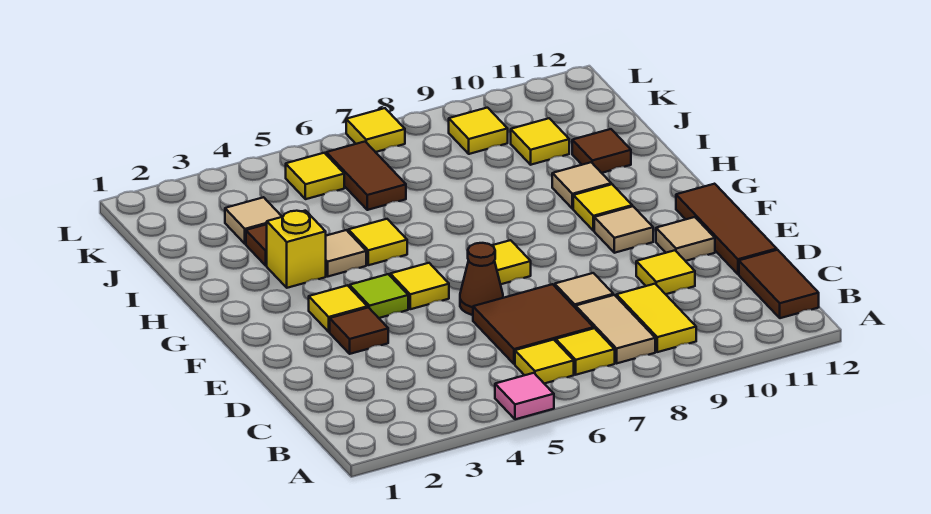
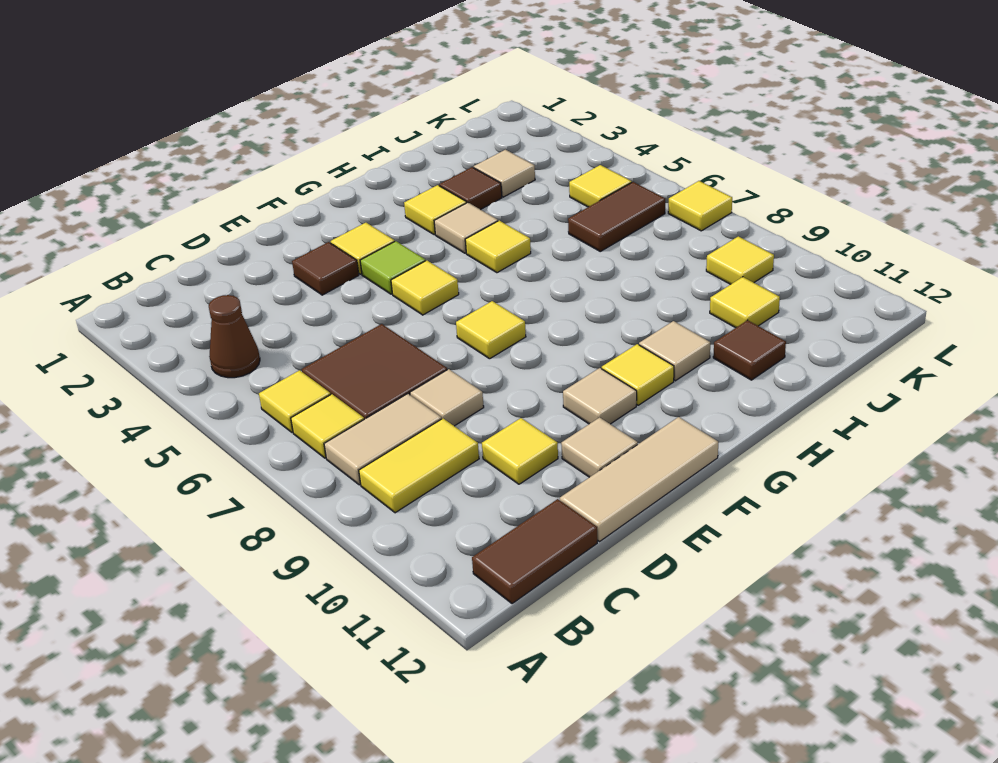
pink tile A5 level 1 -> none
brown tile D12:F12 level 1 -> tan tile D12:F12 level 1
brown cone E6 level 1 -> brown cone B4 level 1
yellow brick H3 level 1 -> yellow tile H3 level 1

